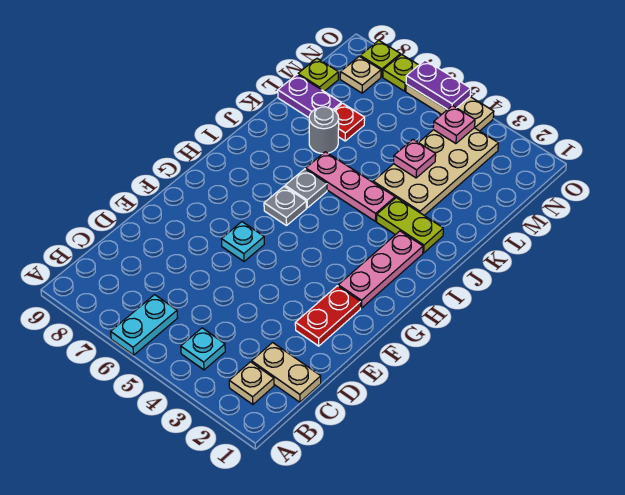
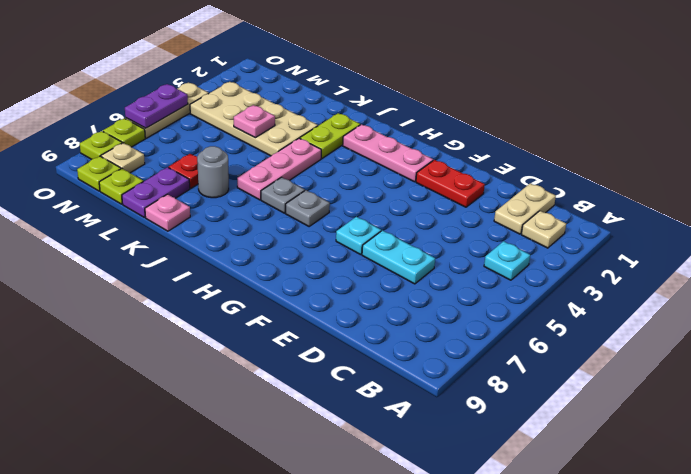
cyan plate A6:B6 level 1 -> cyan plate D6:E6 level 1
pink plate N4 level 2 -> pink plate K9 level 1
none -> lime plate N9 level 1

